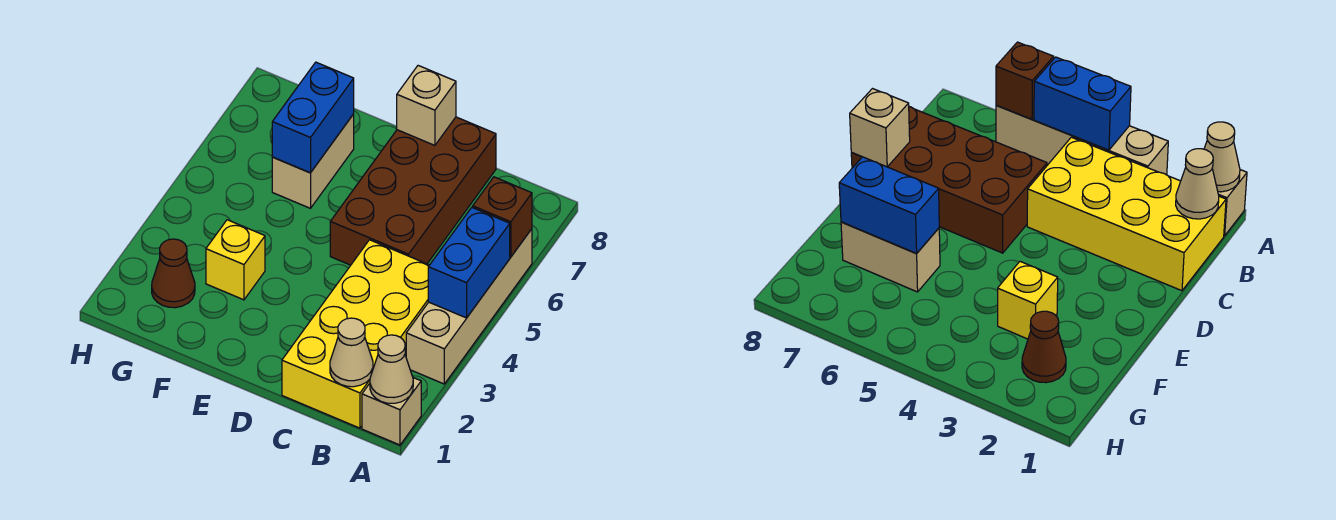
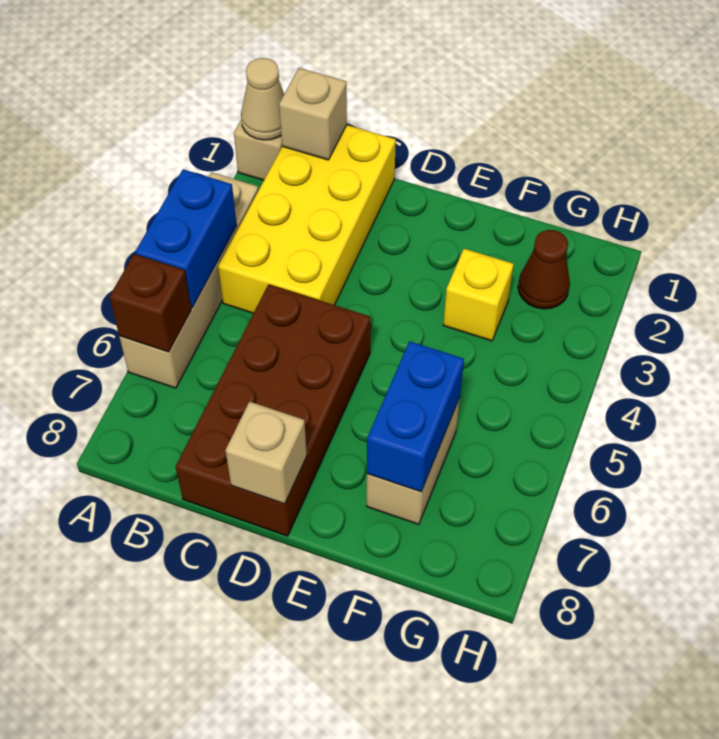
tan cone B1 level 2 -> tan brick B1 level 2

